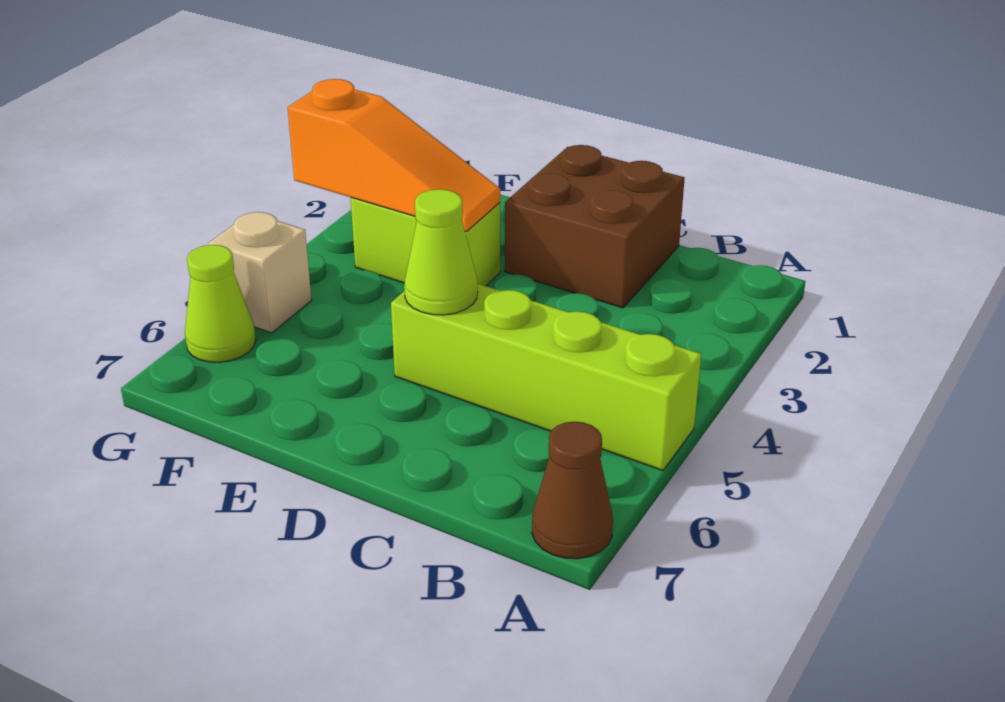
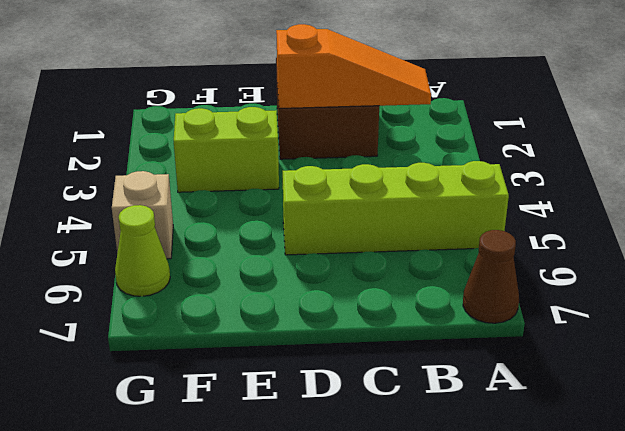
lime cone D5 level 2 -> none
orange slope E3:G3 level 2 top G -> orange slope B2:D2 level 2 top D

